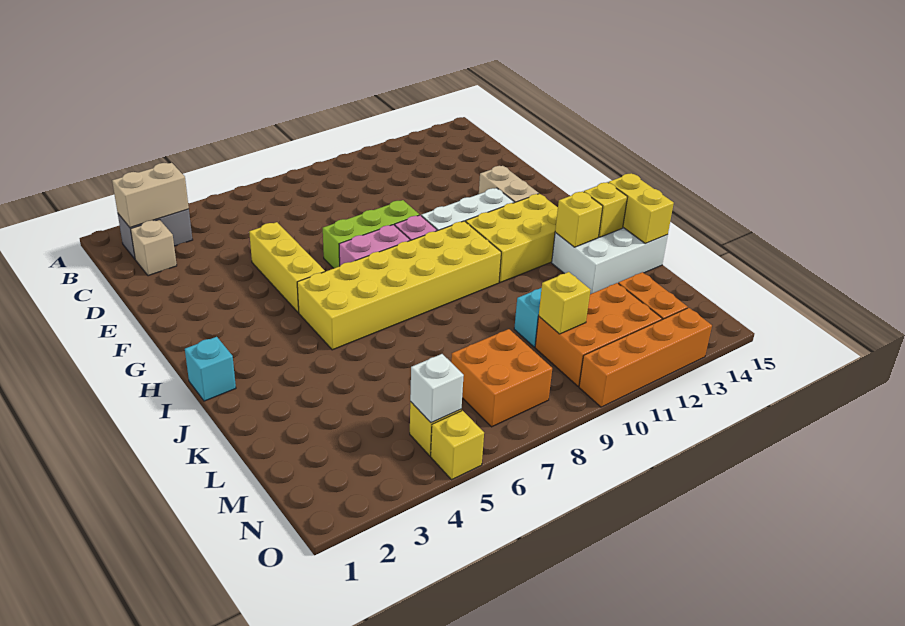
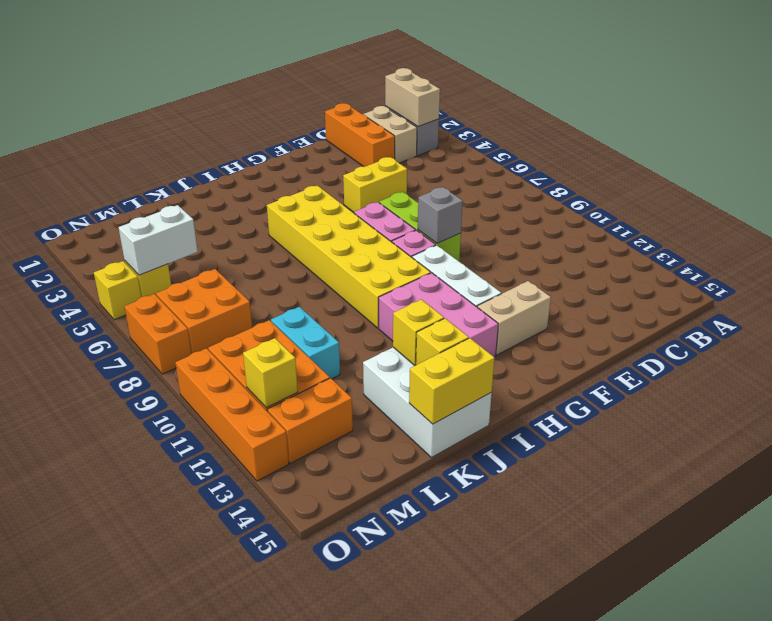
tan brick C2 level 1 -> tan brick C2:C3 level 1
none -> orange brick D1:D3 level 1
yellow brick E5:G5 level 1 -> yellow brick E5:F5 level 1
none -> grey brick F9 level 2
yellow brick H11:I13 level 1 -> pink brick H11:I13 level 1
cyan brick I1 level 1 -> none
yellow brick M10 level 2 -> yellow brick N12 level 2
white brick N5 level 2 -> white brick M5:N5 level 2
none -> orange brick O7:O8 level 1

